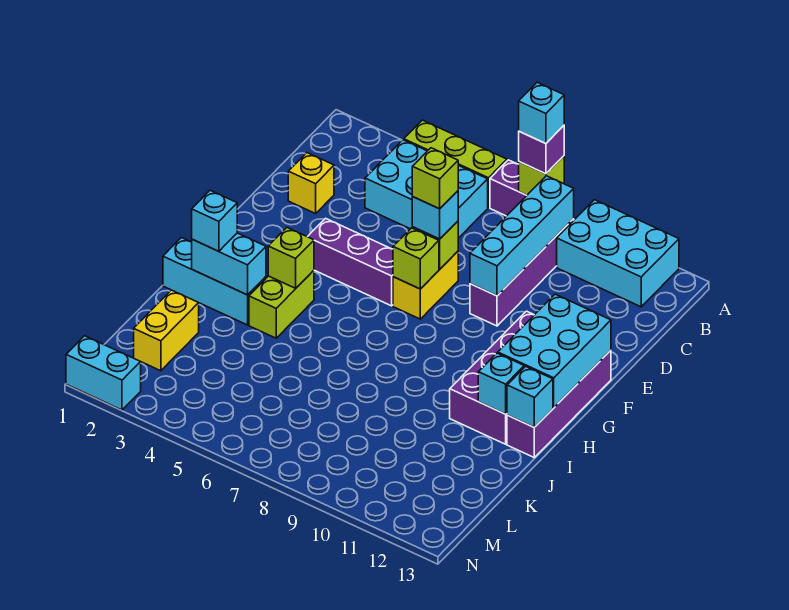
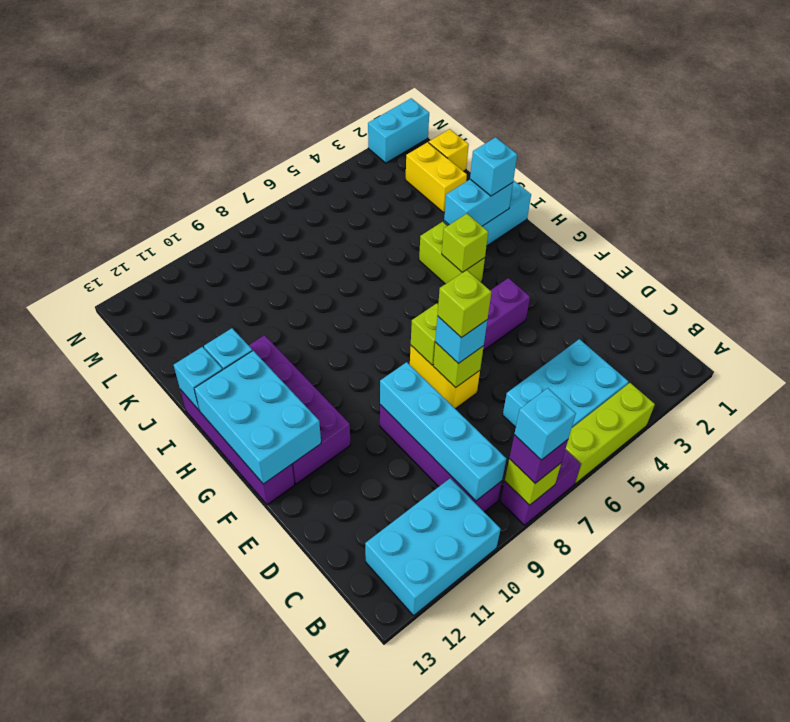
yellow brick D2 level 1 -> yellow brick L1 level 1

